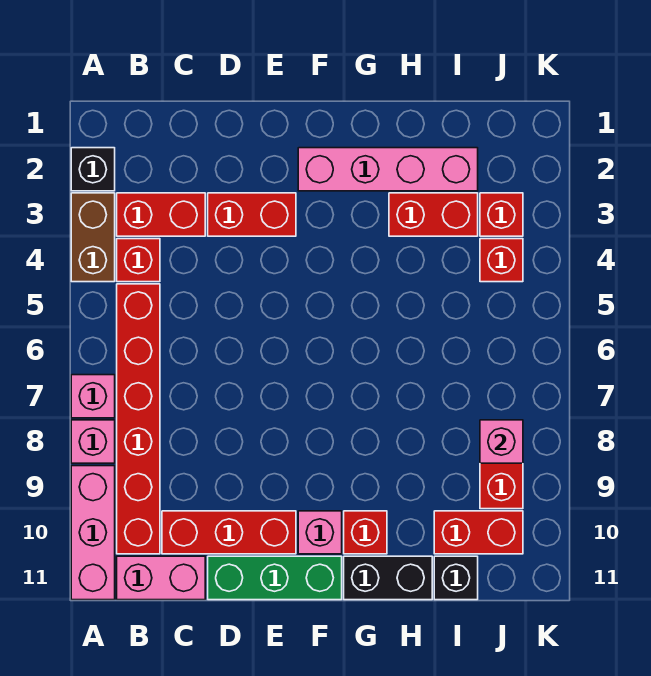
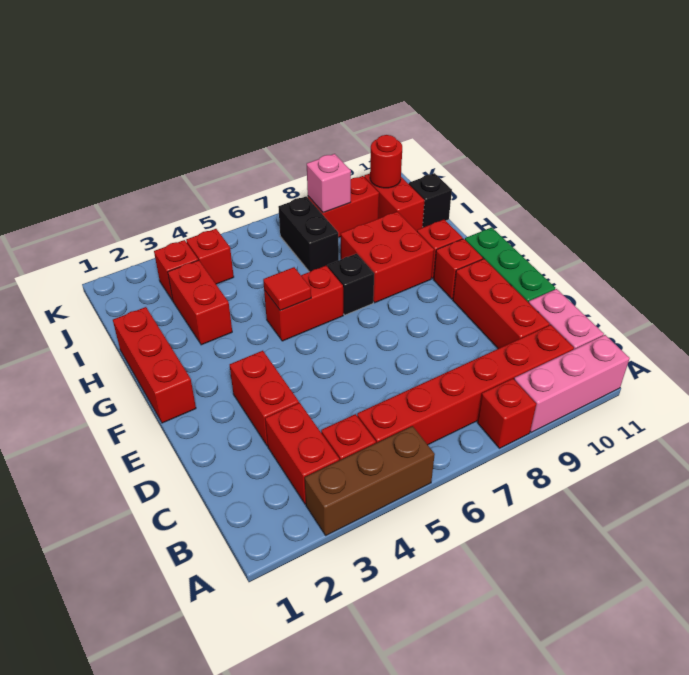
black brick A2 level 1 -> black brick G7 level 1
brown brick A3:A4 level 1 -> brown brick A3:A5 level 1
pink brick A7 level 1 -> none
pink brick A8 level 1 -> red brick A8 level 1
none -> red brick F1:H1 level 1
pink brick F2:I2 level 1 -> none
pink brick F10 level 1 -> red brick F10 level 1
none -> red brick G5:G6 level 1
none -> red tile G5 level 2
none -> red brick G8:H9 level 1
black brick G11:H11 level 1 -> black brick I7:J7 level 1
none -> red round brick J10 level 2

